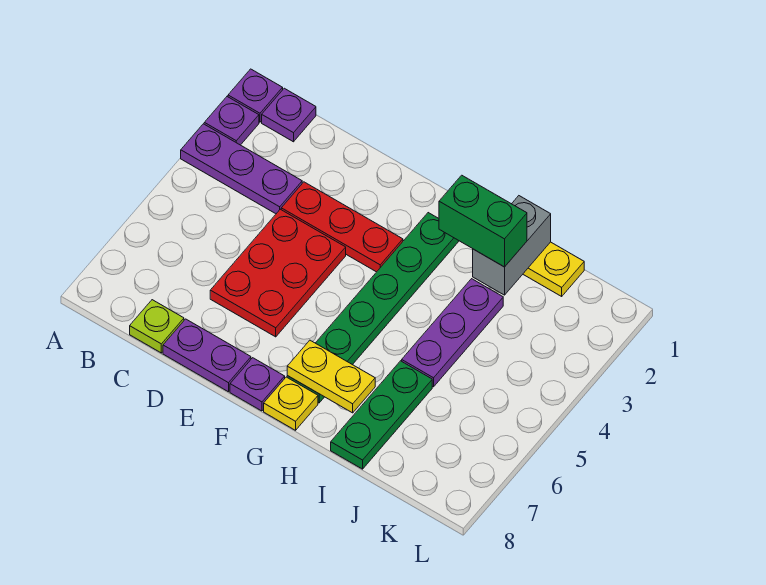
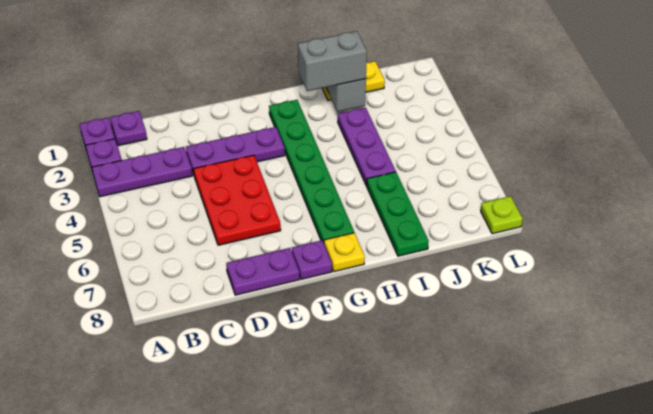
lime plate C8 level 1 -> lime plate L8 level 1
red plate D3:F3 level 1 -> purple plate D3:F3 level 1
yellow plate G7:H7 level 2 -> none
green brick H2:I2 level 3 -> grey brick H2:I2 level 3

